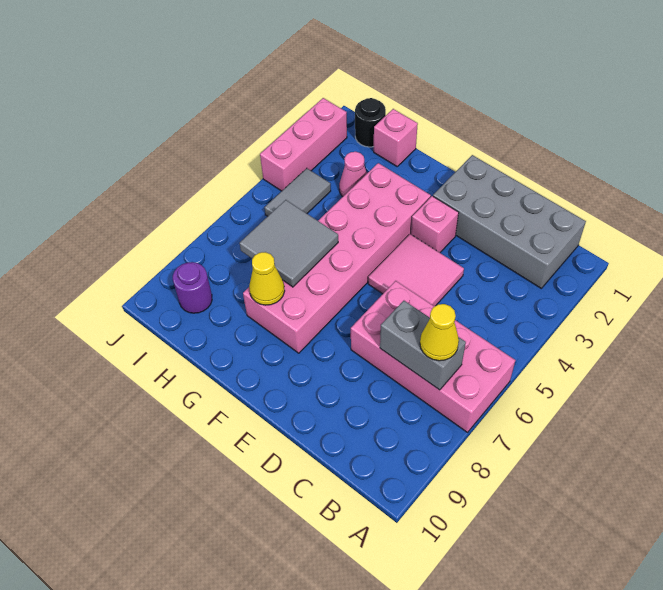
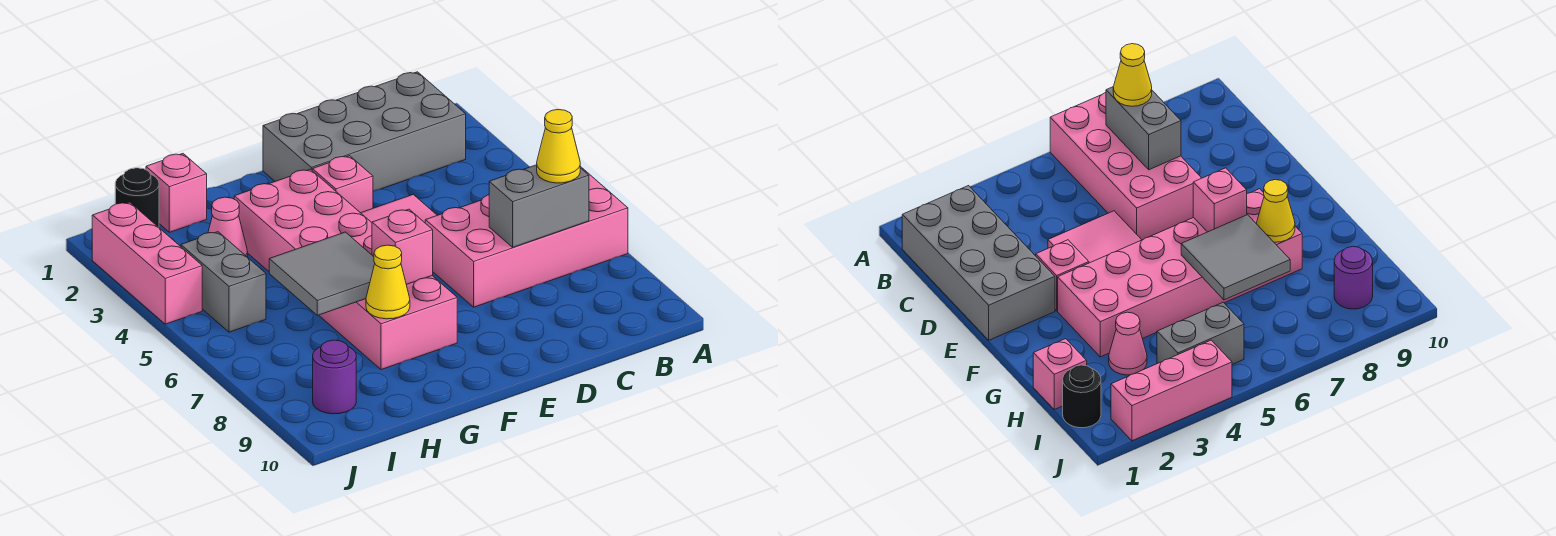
none -> pink brick F7 level 2
grey tile I4:I5 level 1 -> grey brick I4:I5 level 1

